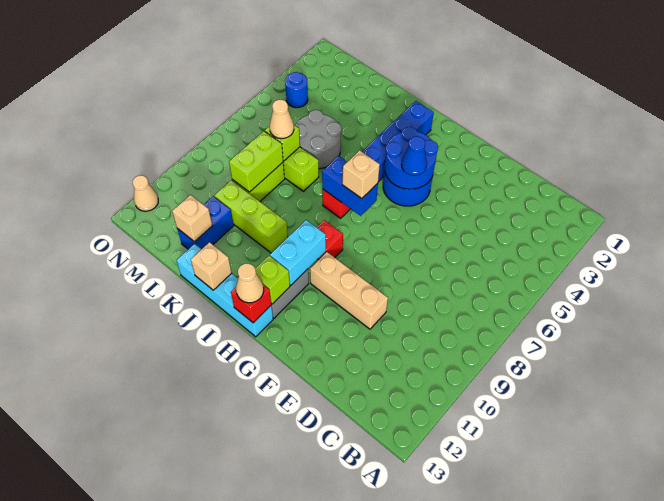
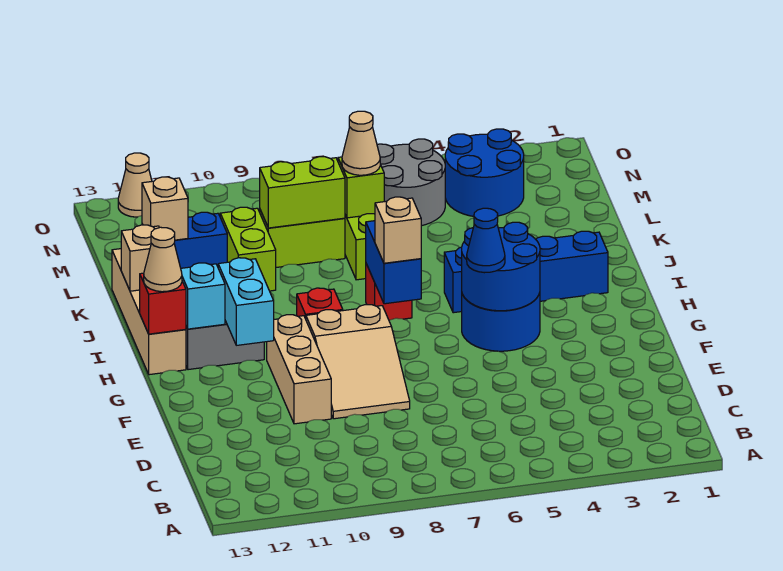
none -> tan slope E8:G9 level 1 top G
cyan brick H10:H11 level 2 -> cyan brick G11:H11 level 2
lime brick H12 level 2 -> cyan brick H12 level 2
cyan brick H13:K13 level 1 -> tan brick H13:K13 level 1
lime brick J10:L10 level 1 -> lime brick K10:L10 level 1
grey round brick K5:L6 level 1 -> grey round brick M5:N6 level 1
blue round brick N4 level 1 -> blue round brick M3:N4 level 1

